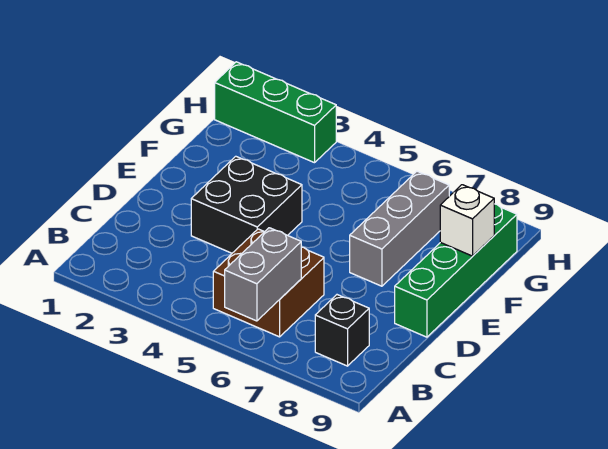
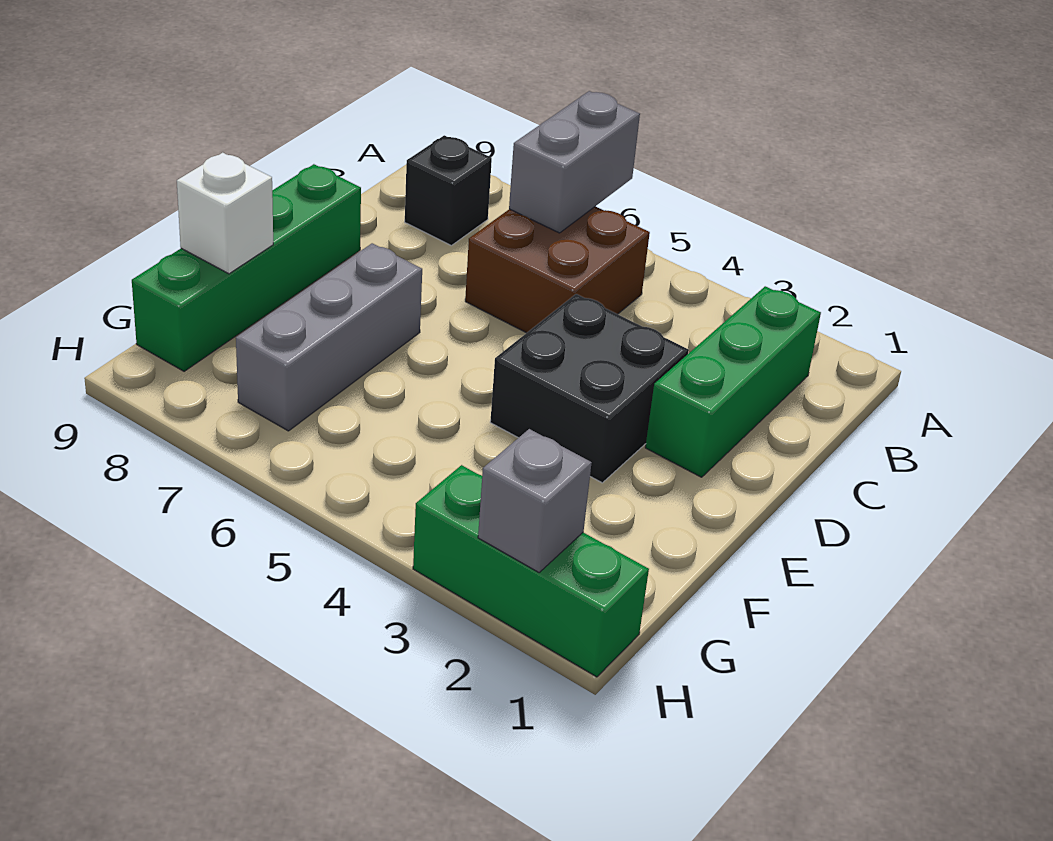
none -> green brick B2:D2 level 1
none -> grey brick H2 level 2

